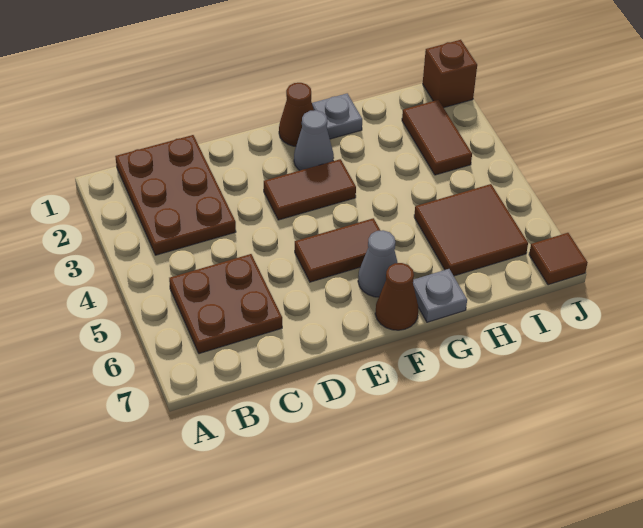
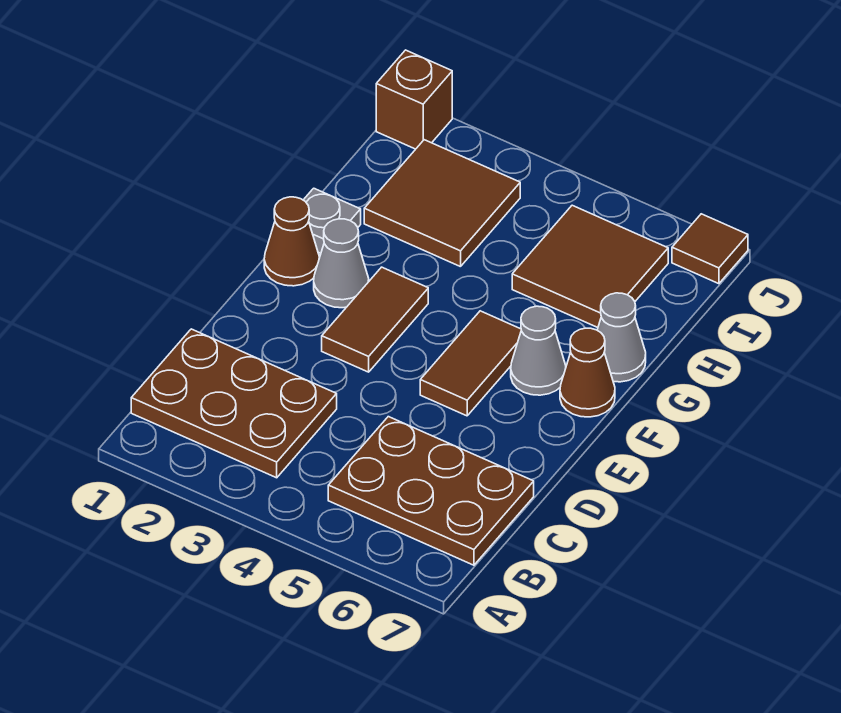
brown plate B5:C6 level 1 -> brown plate B5:C7 level 1
grey plate G7 level 1 -> grey cone G7 level 1
brown tile I2:I3 level 1 -> brown tile H2:I3 level 1

